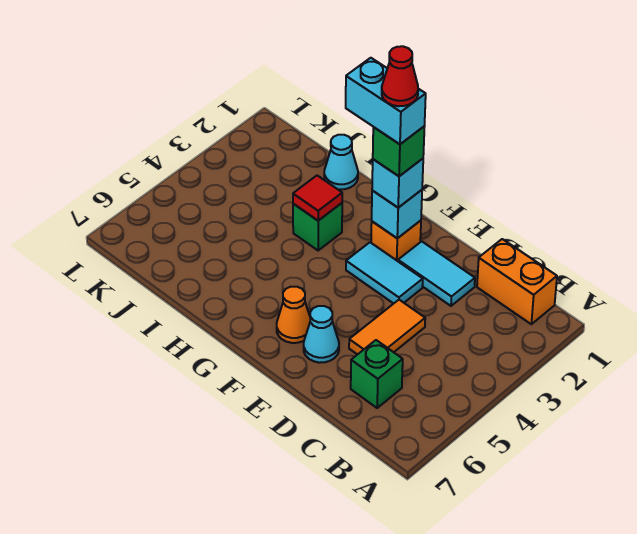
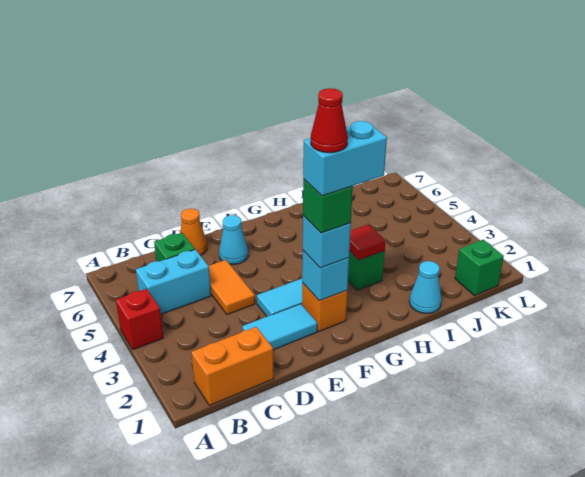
none -> red brick A4 level 1
none -> cyan brick B5:C5 level 1
orange cone F6 level 1 -> orange cone D7 level 1
none -> green brick K1 level 1

